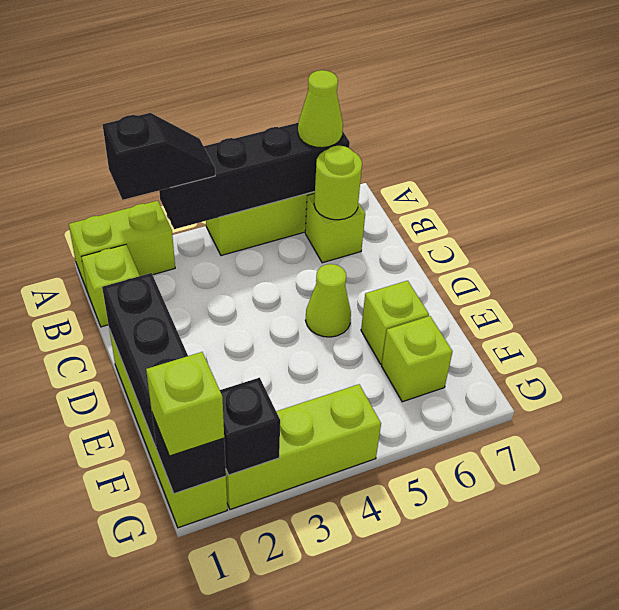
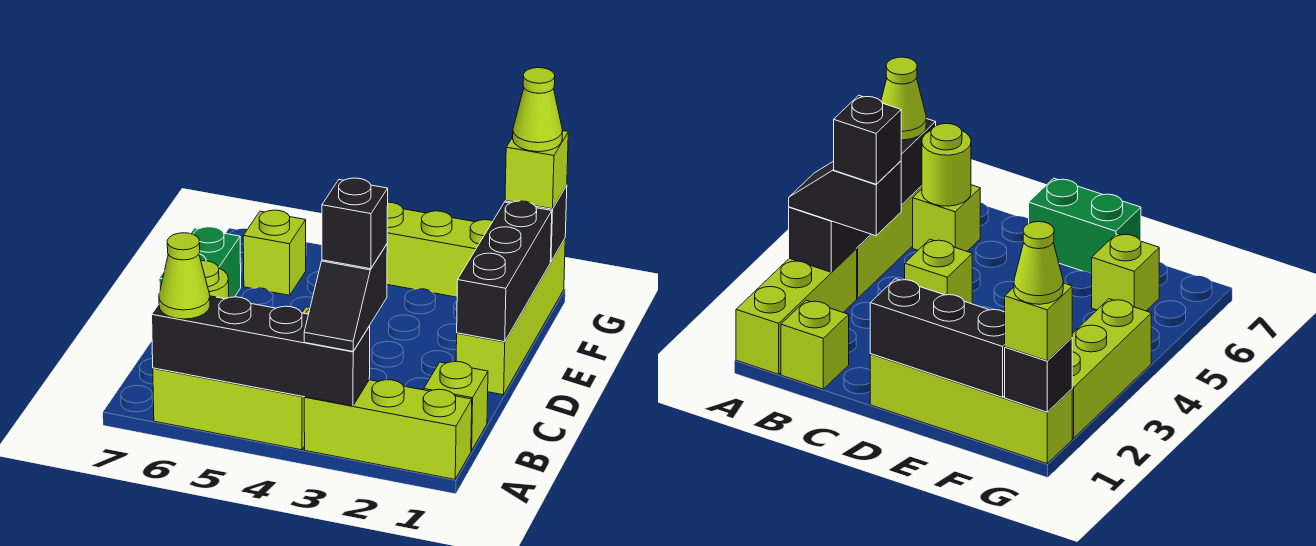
lime brick A1:A2 level 1 -> lime brick A1:A3 level 1
black slope A2:A3 level 3 top 2 -> black slope A3:B3 level 3 top B
lime cone D5 level 1 -> lime cone G1 level 4
none -> green brick D7:E7 level 1
lime brick E6 level 1 -> lime brick C4 level 1
black brick G2 level 2 -> black brick B3 level 4

